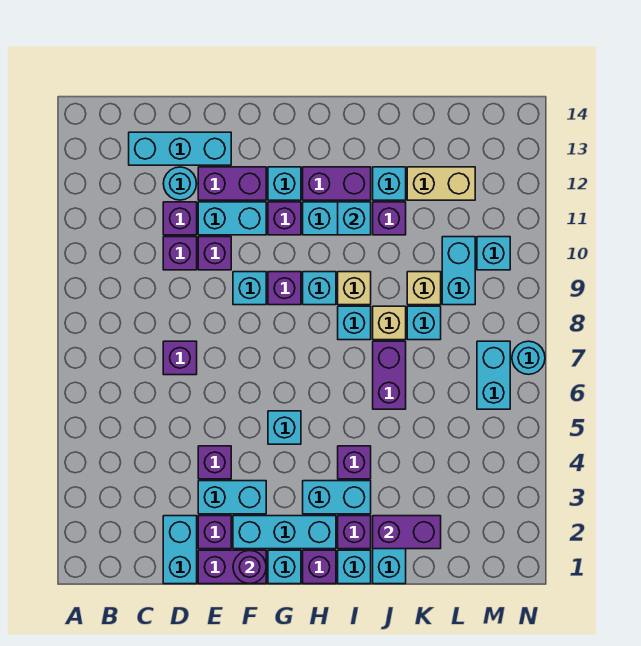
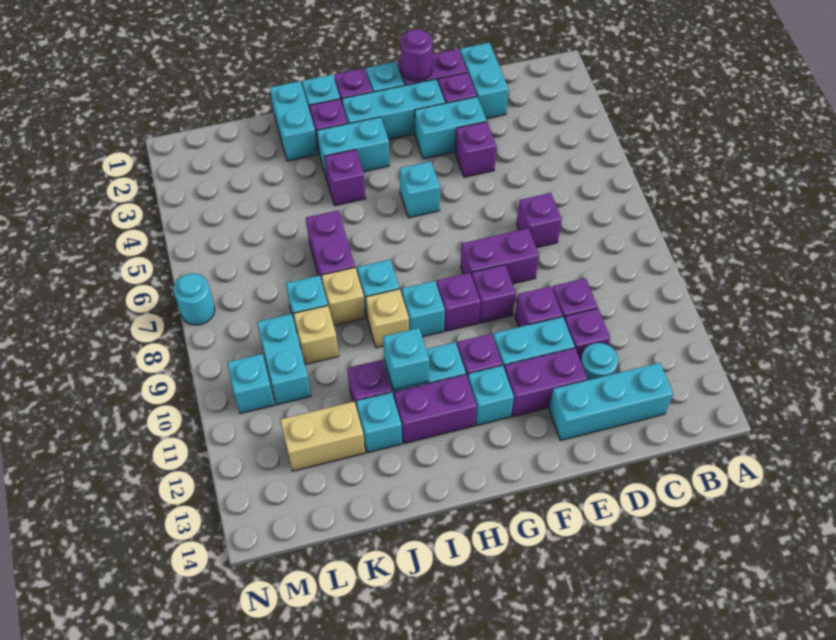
cyan brick F9 level 1 -> purple brick F9 level 1
purple brick J2:K2 level 2 -> purple brick E8:F8 level 1
cyan brick M6:M7 level 1 -> none

